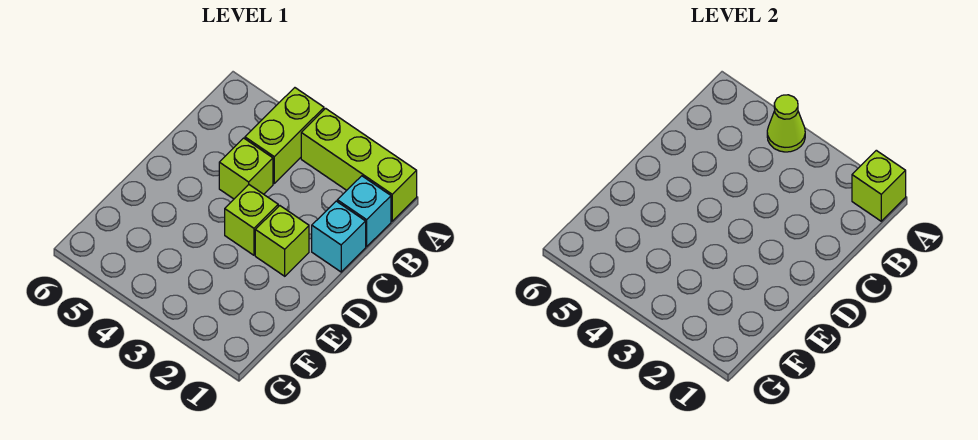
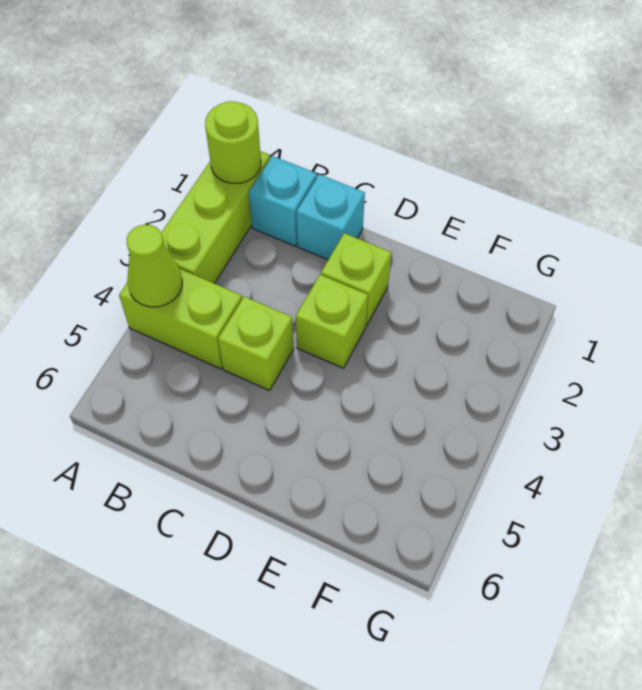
lime brick A1 level 2 -> lime round brick A1 level 2

